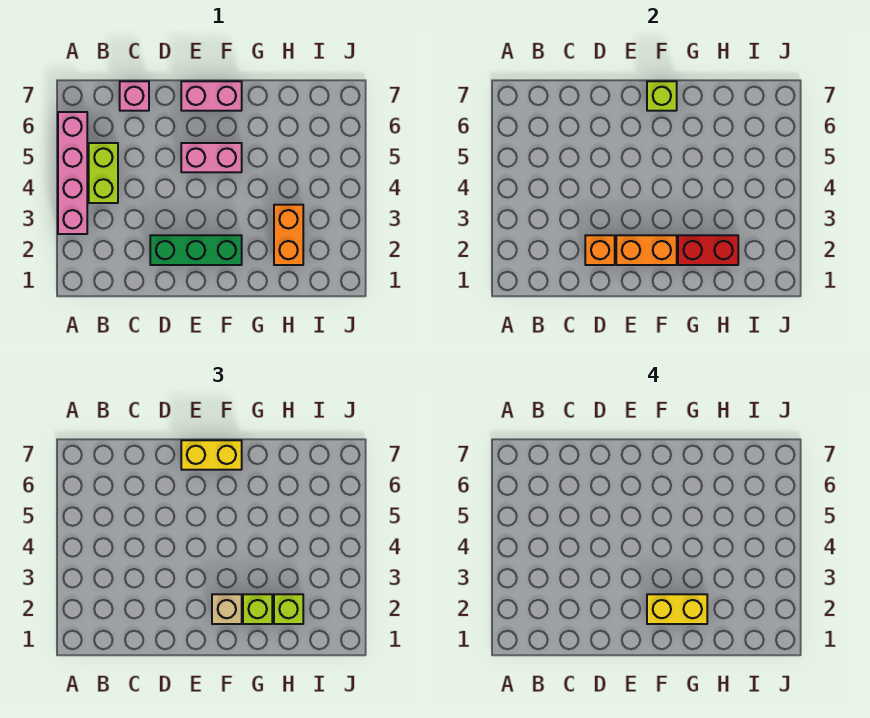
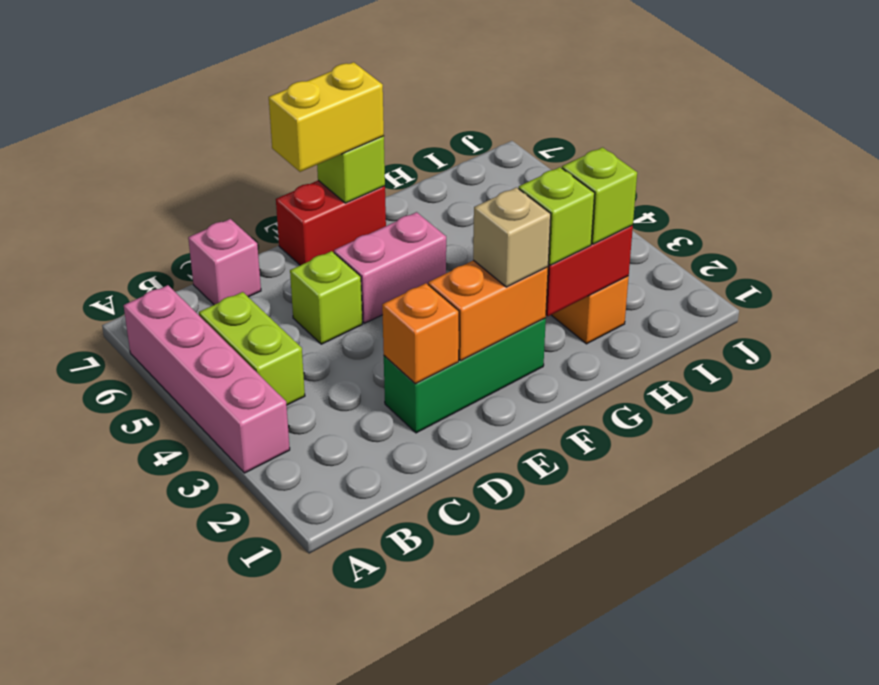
none -> lime brick D5 level 1
pink brick E7:F7 level 1 -> red brick E7:F7 level 1
yellow brick F2:G2 level 4 -> none

